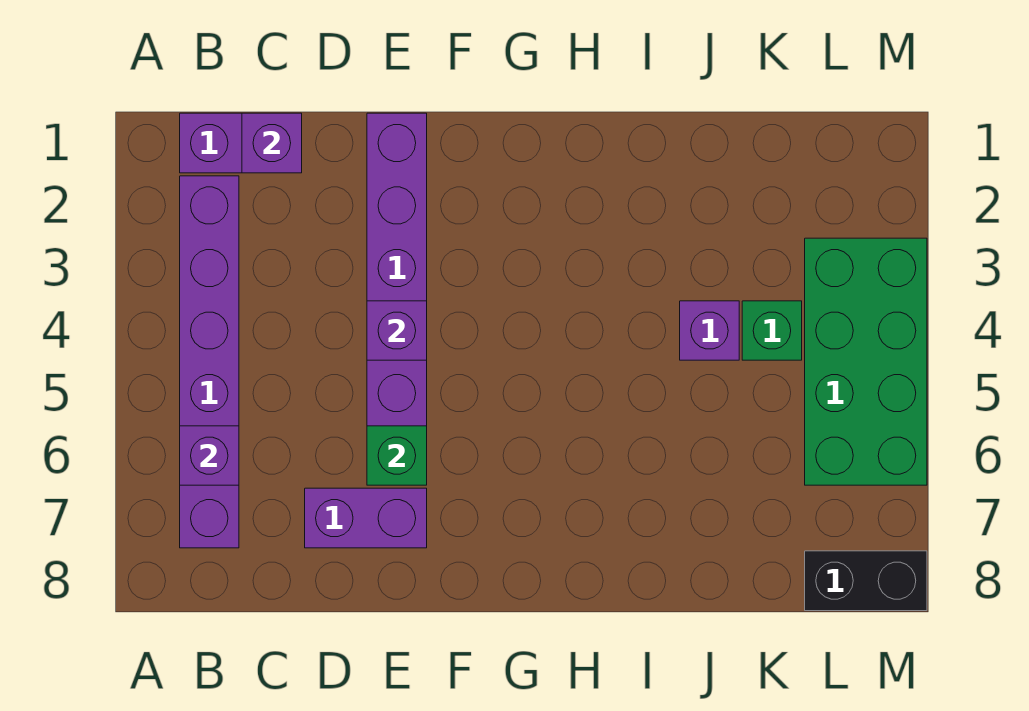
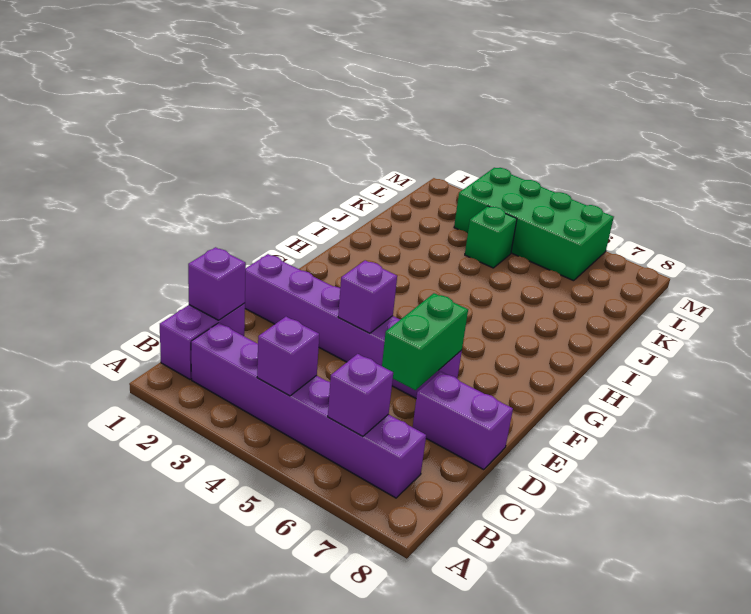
purple brick D7:E7 level 1 -> purple brick D7:D8 level 1
green brick E6 level 2 -> green brick D6:E6 level 2
purple brick J4 level 1 -> purple brick B4 level 2
black brick L8:M8 level 1 -> none

